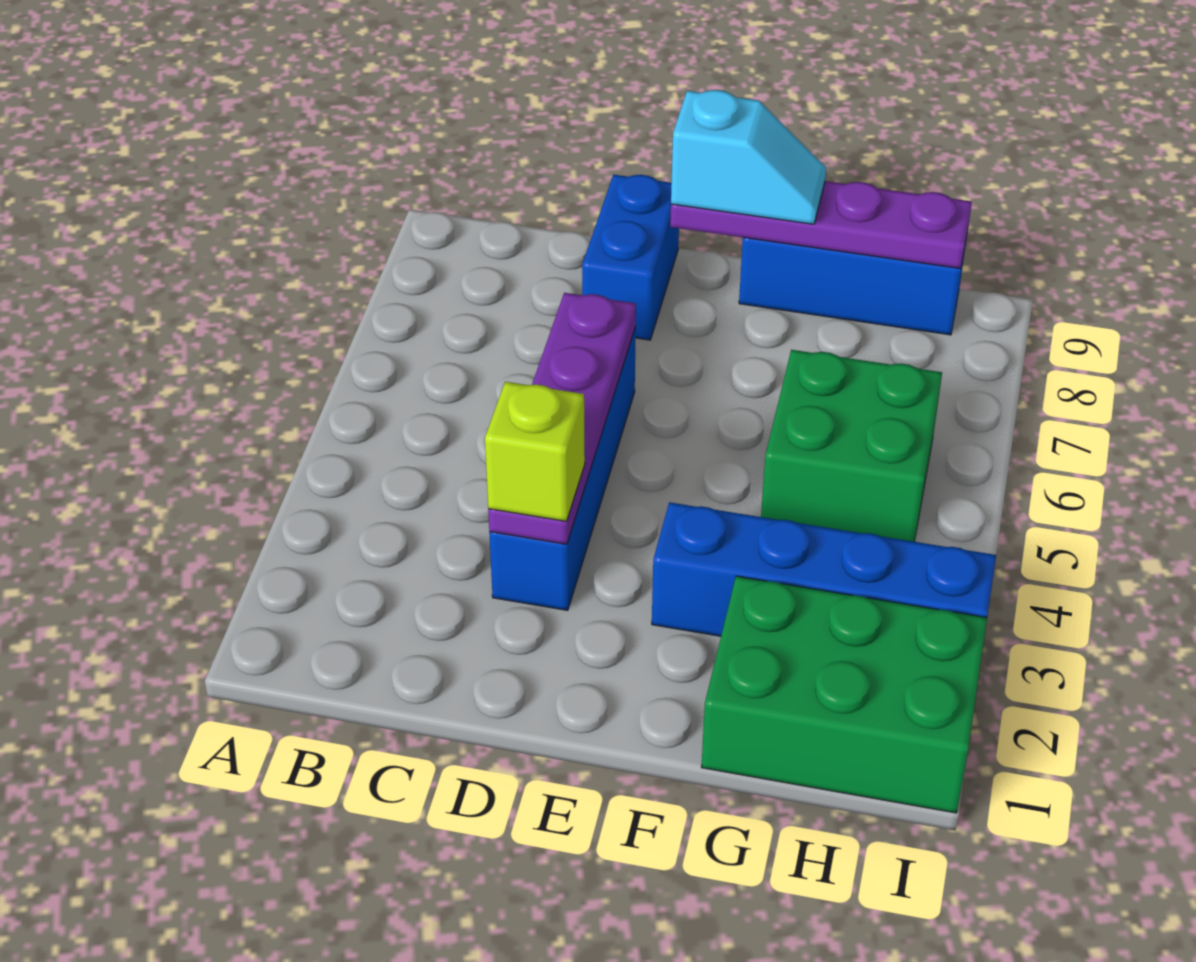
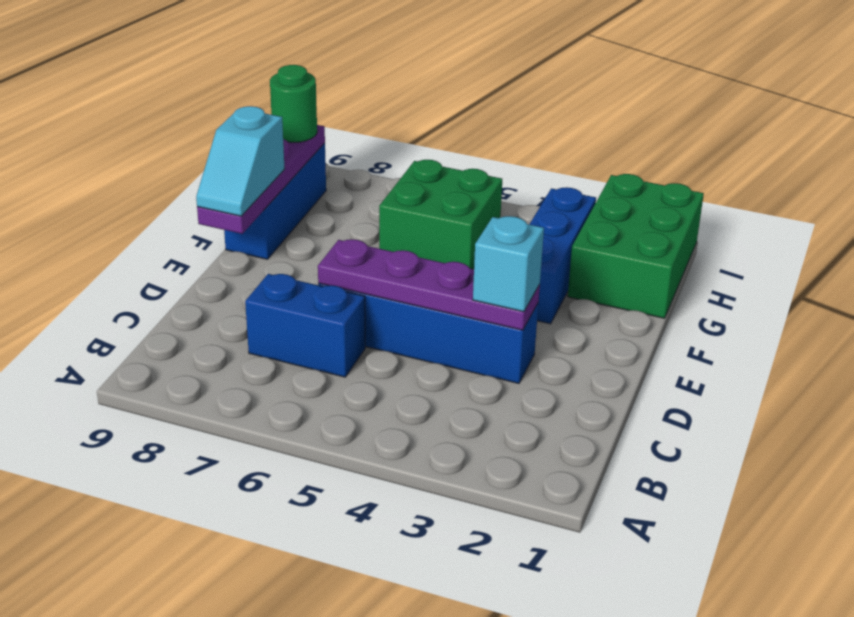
lime brick D3 level 3 -> cyan brick D3 level 3
blue brick D8:D9 level 1 -> blue brick C6:C7 level 1
cyan slope E9:F9 level 3 top E -> cyan slope E9:F9 level 3 top F
blue brick F3:I3 level 1 -> blue brick F3:H3 level 1
none -> green round brick H9 level 3

